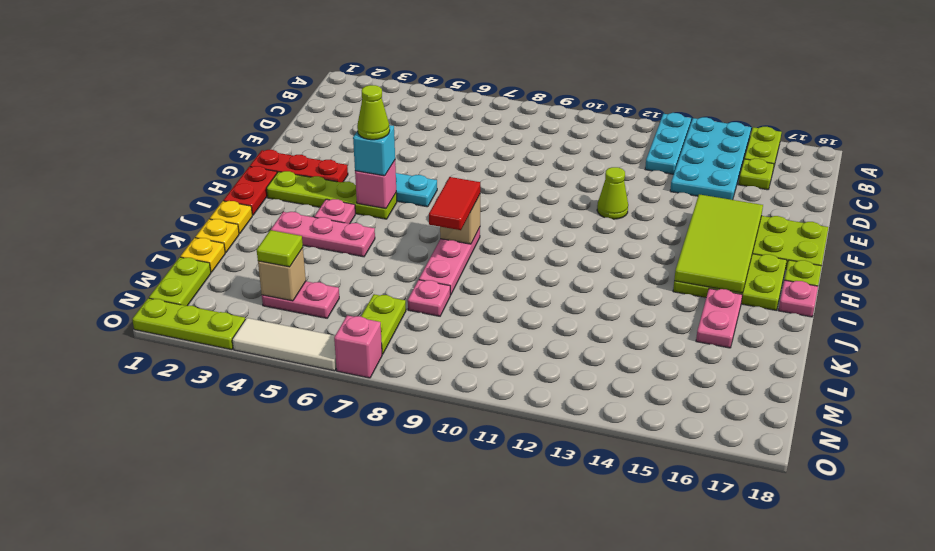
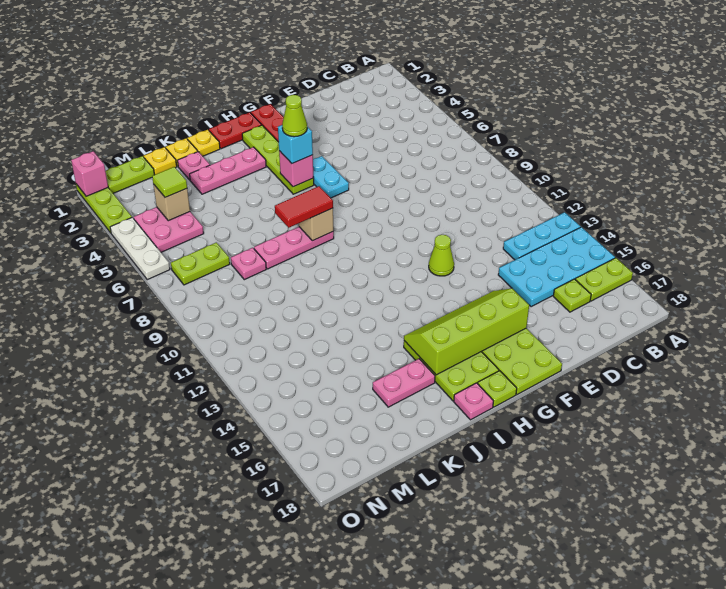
lime tile F15:I16 level 2 -> lime slope F15:I16 level 2 top 16
pink plate I4 level 1 -> pink plate K2 level 1
pink plate J3:J5 level 1 -> pink plate I3:K3 level 1
pink plate M4:M5 level 1 -> pink plate M4:N5 level 1
white tile O4:O6 level 1 -> white plate O4:O6 level 1
pink brick O7 level 1 -> pink brick O1 level 2

